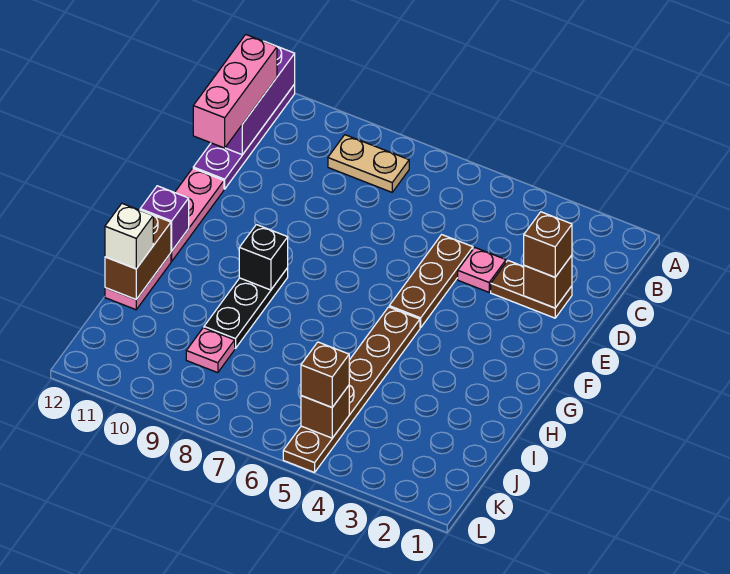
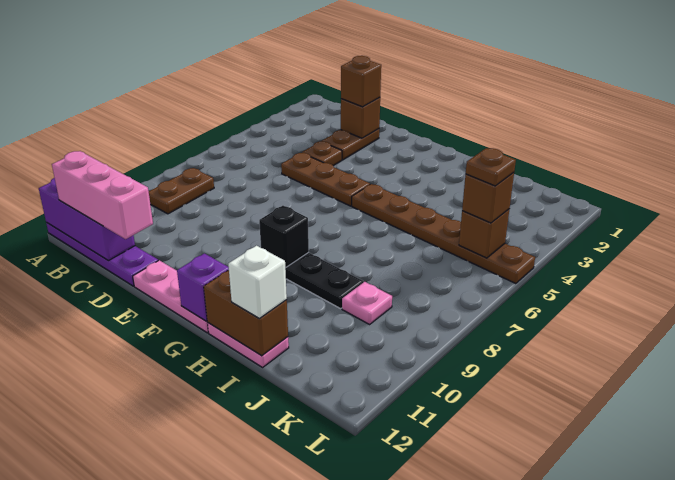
tan plate B8:B9 level 1 -> brown plate B8:B9 level 1
pink plate D4 level 1 -> brown plate D4 level 1
none -> brown plate K5 level 4

